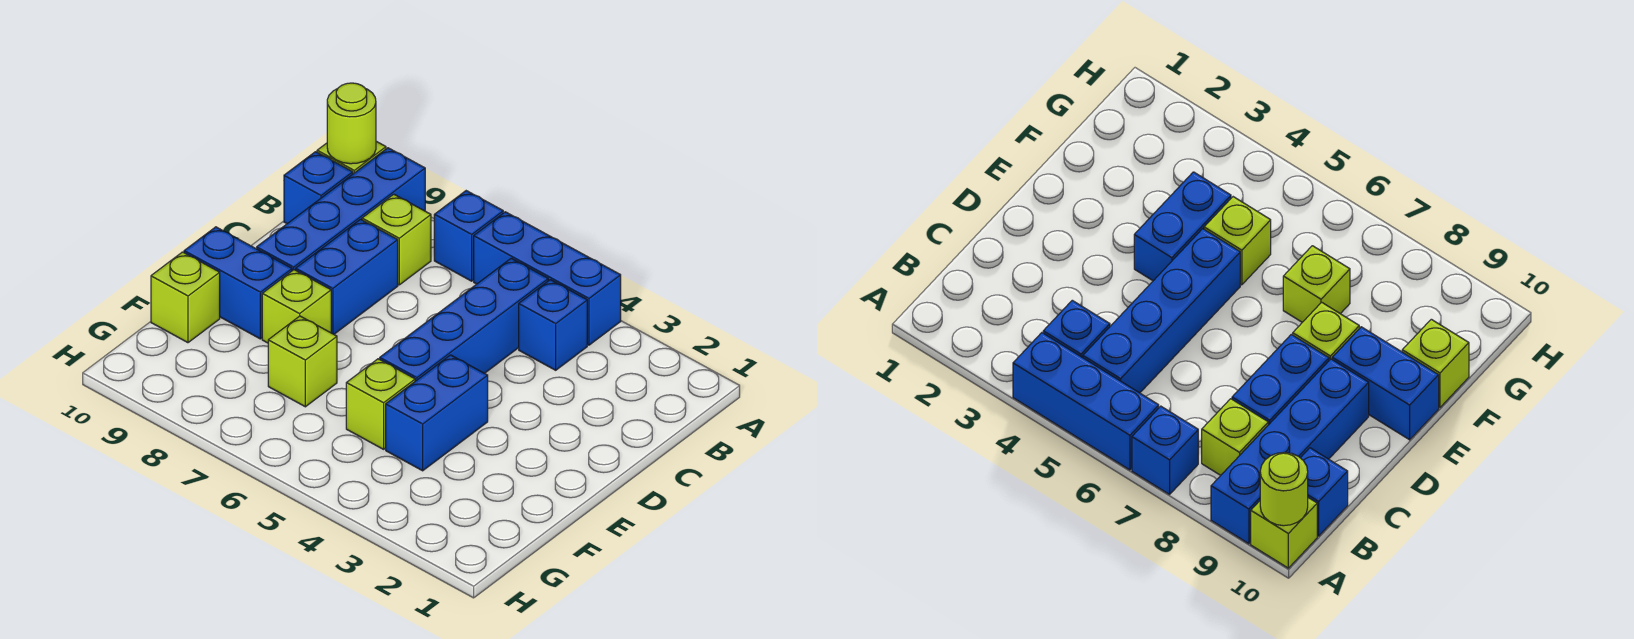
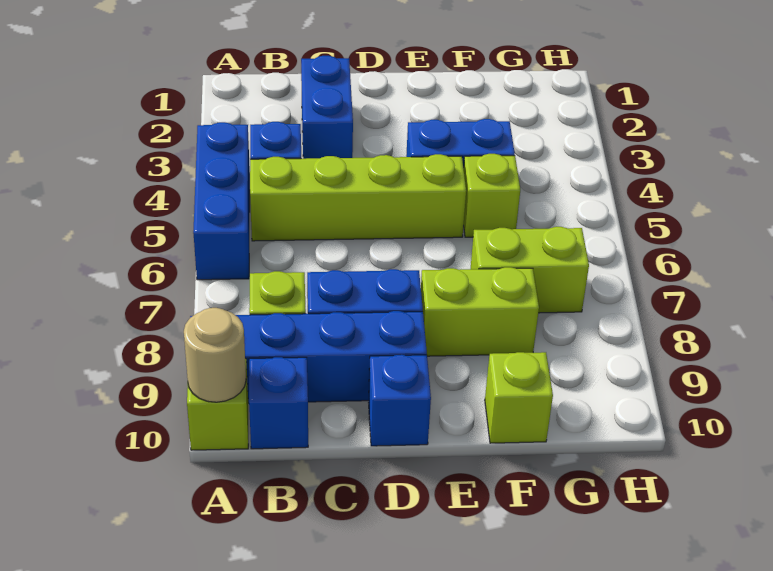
blue brick A7 level 1 -> blue brick D10 level 1
lime round brick A10 level 2 -> tan round brick A10 level 2
blue brick B5:E5 level 1 -> lime brick B5:E5 level 1
lime brick E8 level 1 -> lime brick E8:F8 level 1
blue brick E9:E10 level 1 -> blue brick C2:C3 level 1
lime brick F7 level 1 -> lime brick F7:G7 level 1

